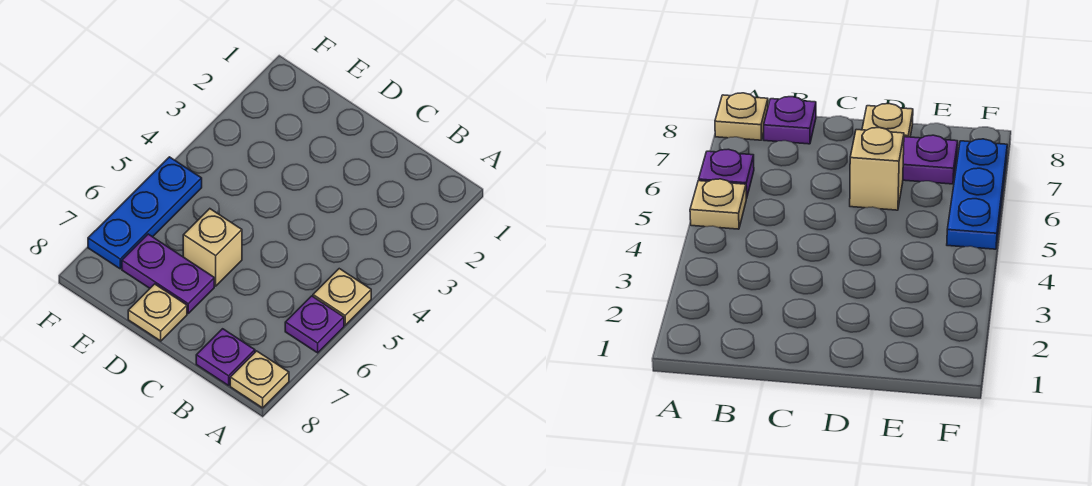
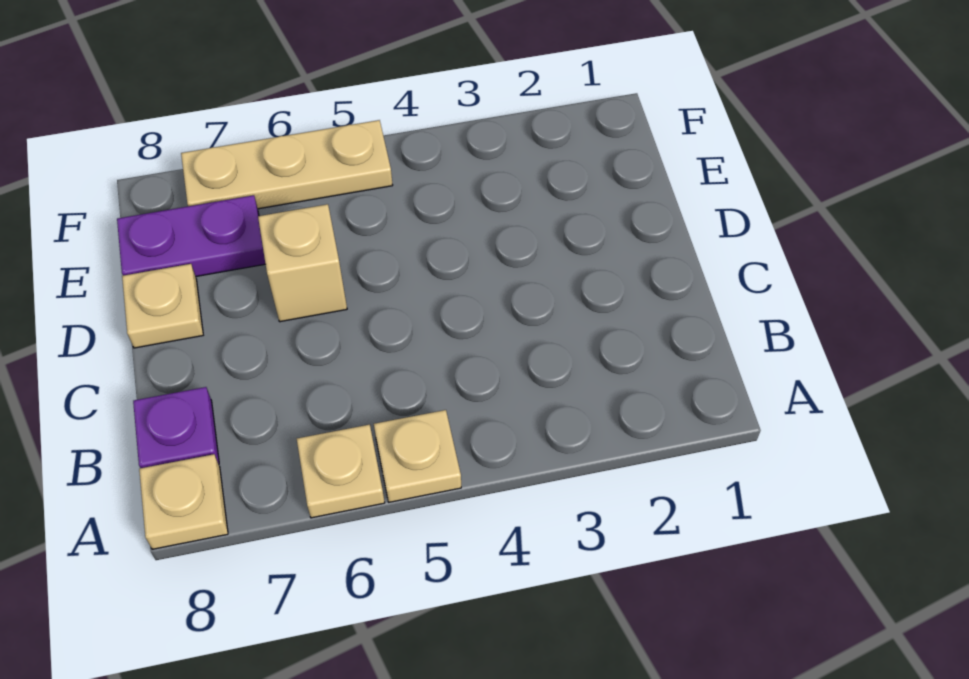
purple plate A6 level 1 -> tan plate A6 level 1
purple plate D7:E7 level 1 -> purple plate E7:E8 level 1
blue plate F5:F7 level 1 -> tan plate F5:F7 level 1

